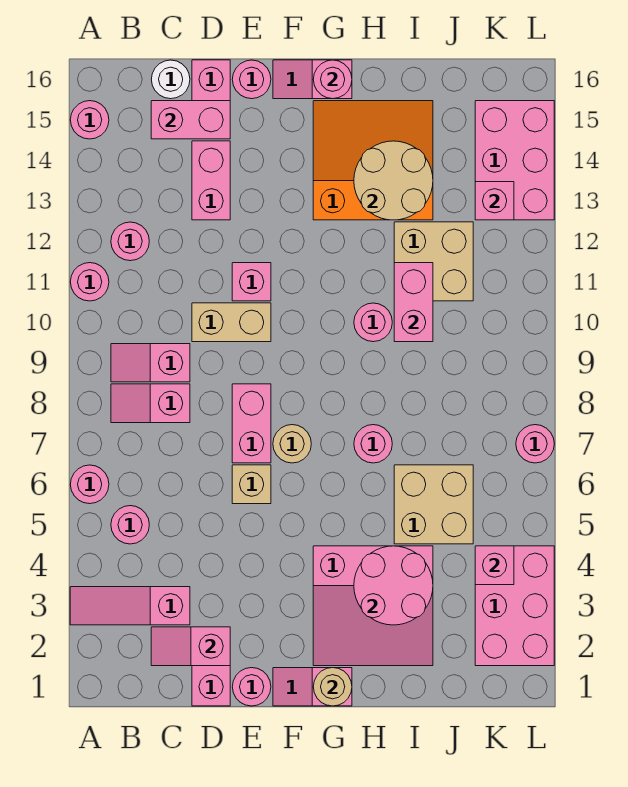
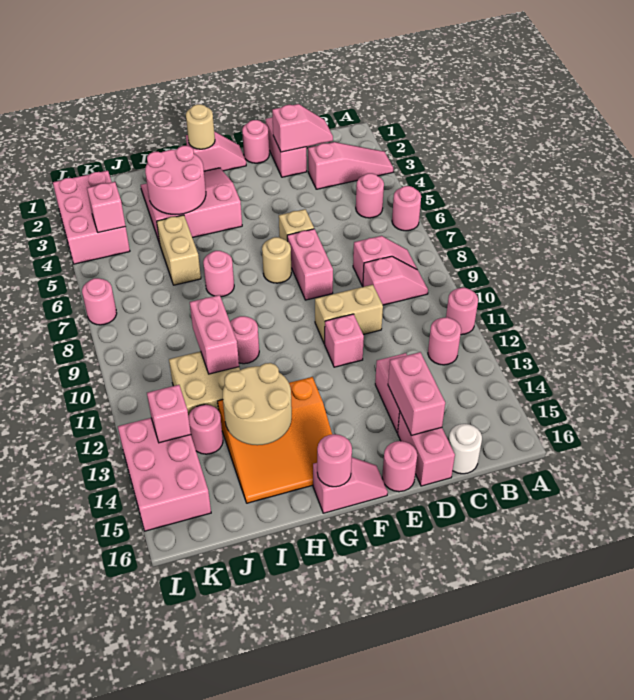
pink round brick A15 level 1 -> pink round brick J13 level 1
pink brick C15:D15 level 2 -> pink brick D14:D15 level 2
tan brick I5:J6 level 1 -> tan brick I5:I6 level 1

